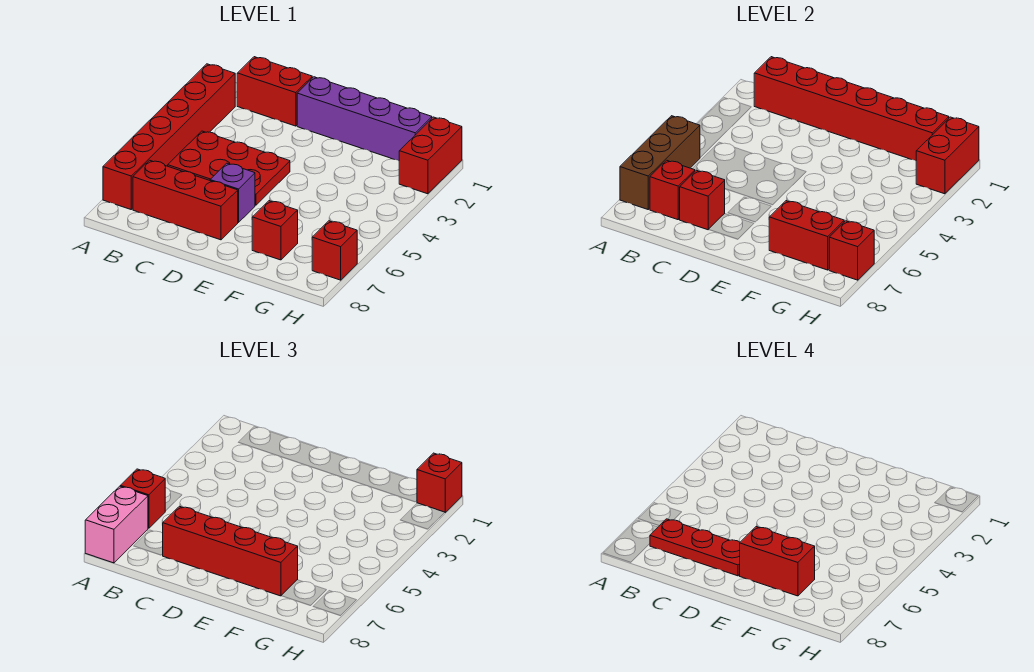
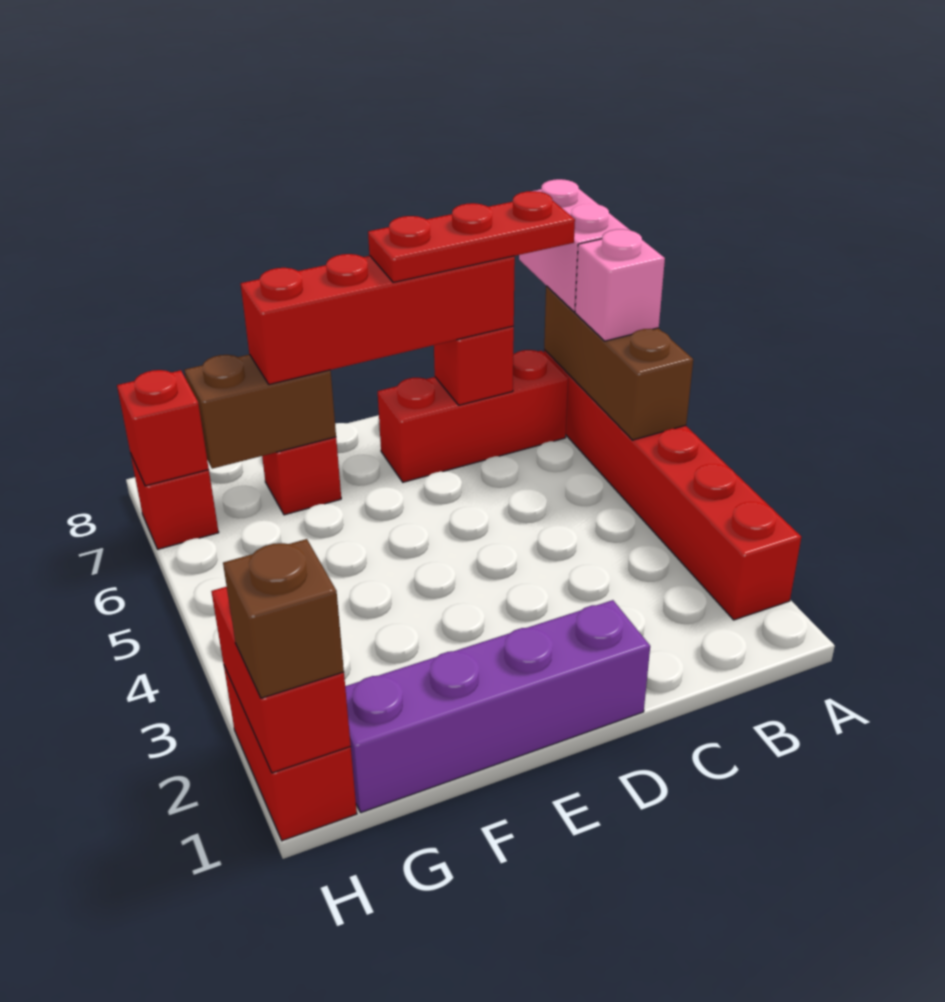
red brick A6 level 3 -> pink brick A6 level 3
red brick B1:C1 level 1 -> none
red brick B1:G1 level 2 -> none
red plate B4:D5 level 1 -> none
red brick B7 level 2 -> none
purple brick D6 level 1 -> none
red brick E7:F7 level 4 -> none
red brick F7:G7 level 2 -> brown brick F7:G7 level 2
red brick H1 level 3 -> brown brick H1 level 3

